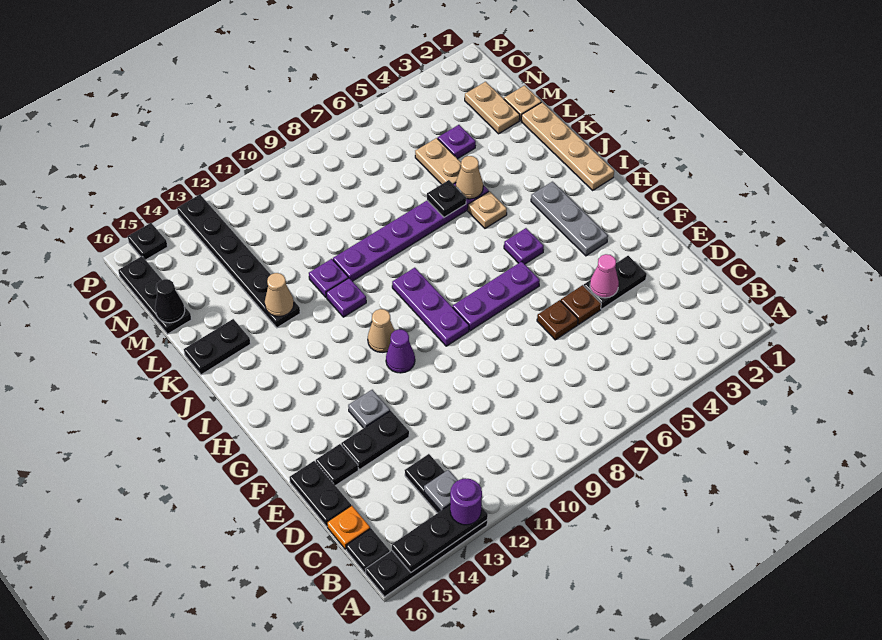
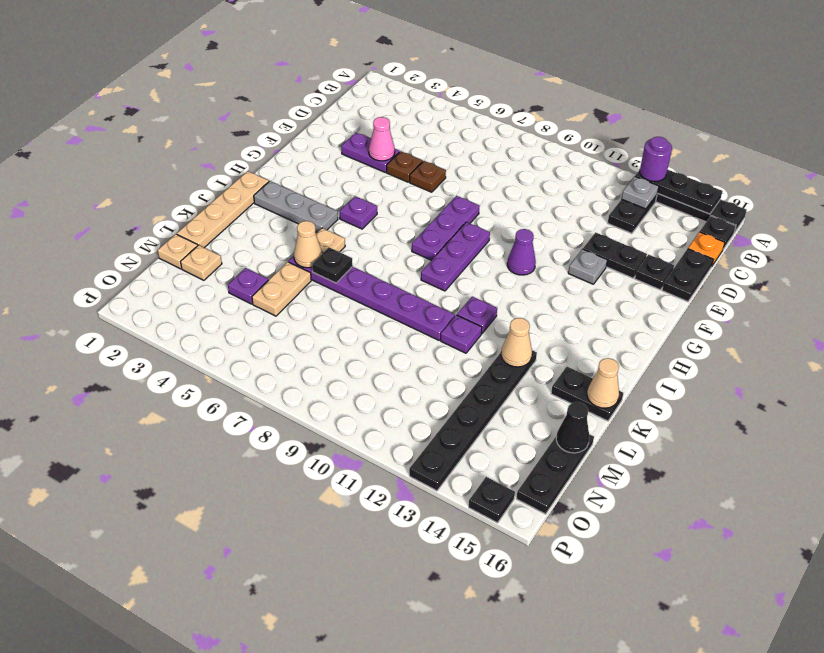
black plate E3:E4 level 1 -> purple plate E3:E4 level 1
grey plate G3:I3 level 1 -> grey plate I2:I4 level 1
purple plate G6:G8 level 1 -> purple plate F8:H8 level 1
tan cone H11 level 1 -> tan cone K16 level 2
tan plate M2:N2 level 1 -> tan plate M2 level 1

